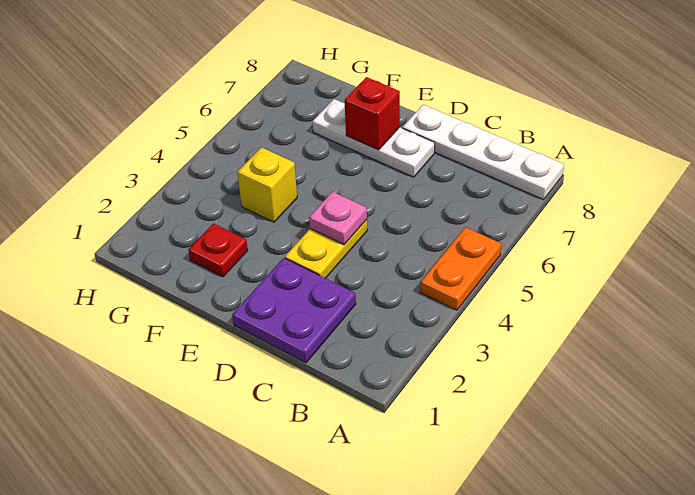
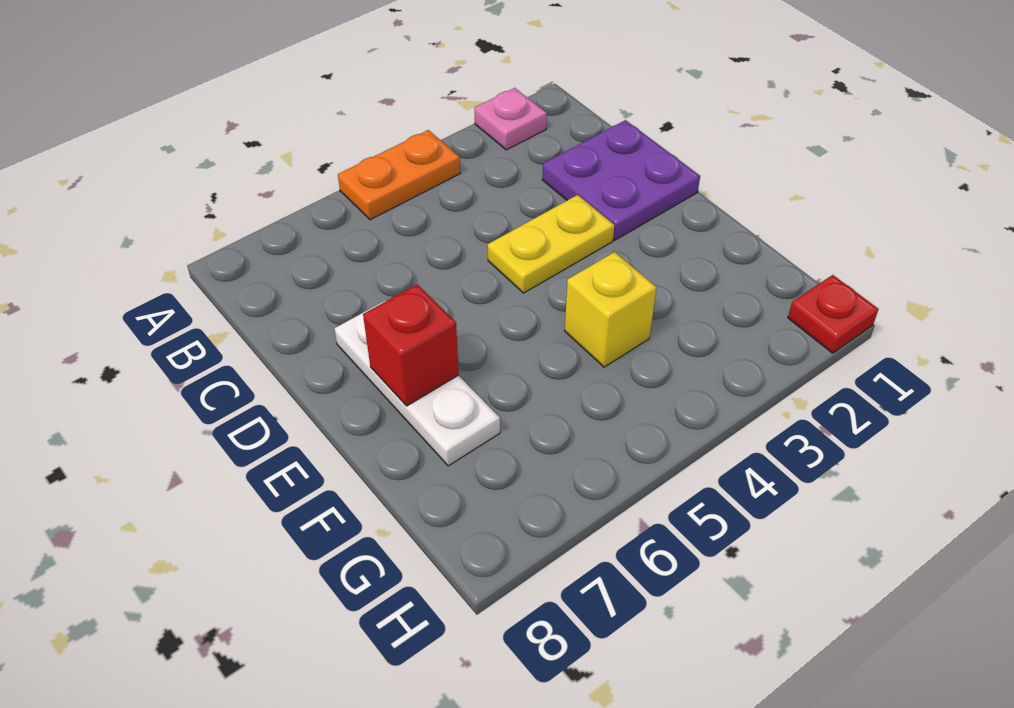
white plate A8:D8 level 1 -> none
pink plate D4 level 2 -> pink plate A2 level 1
red plate F2 level 1 -> red plate H1 level 1

